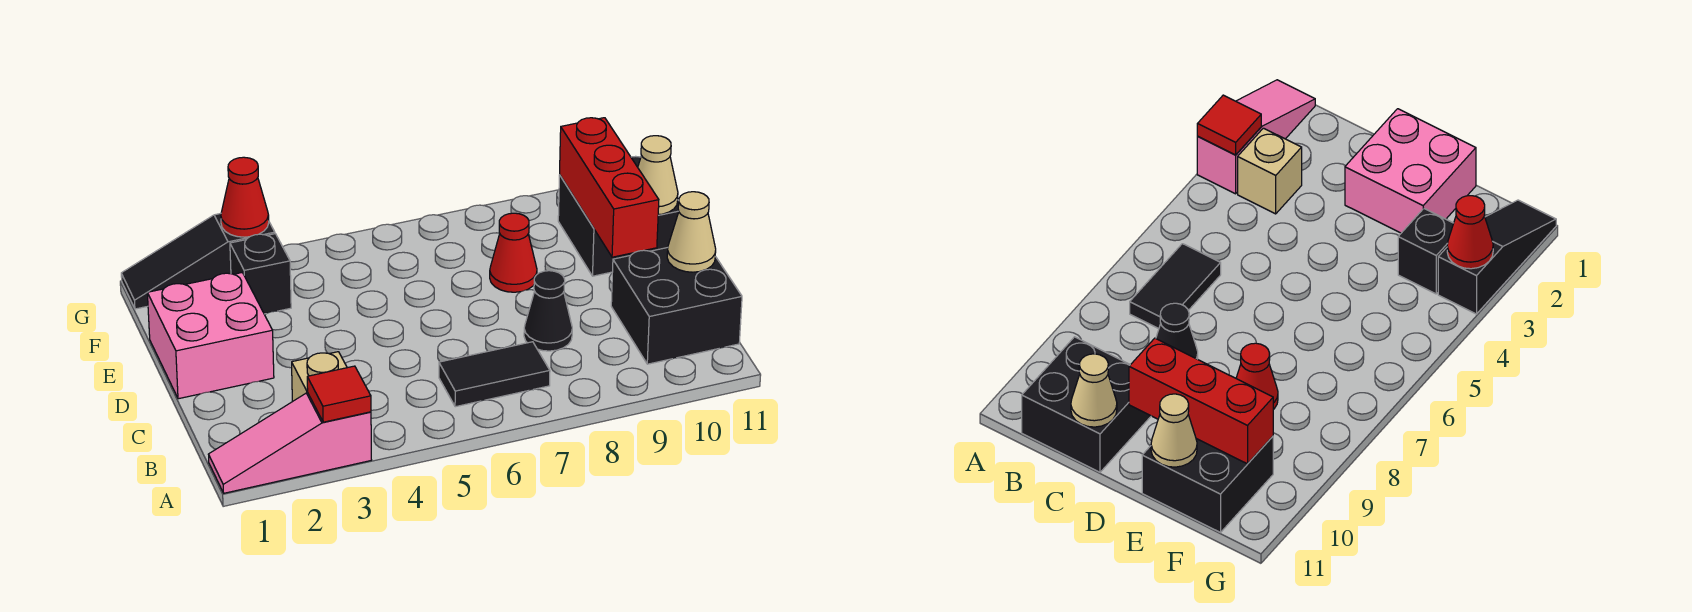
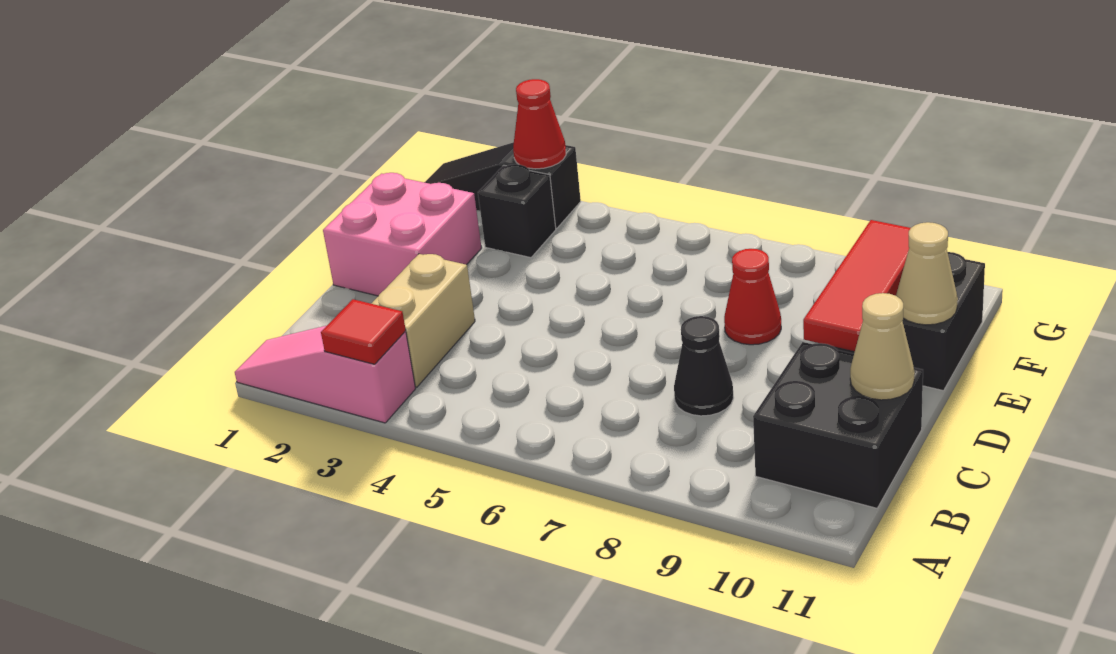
tan brick B3 level 1 -> tan brick B3:C3 level 1
black tile B6:B7 level 1 -> none
red brick D10:F10 level 2 -> red tile D10:F10 level 2

